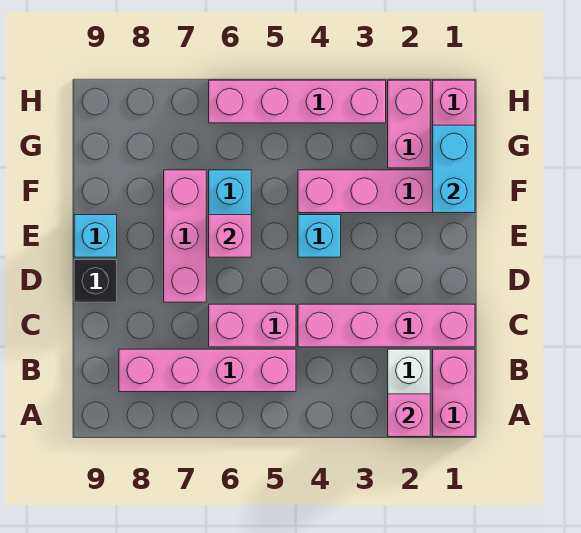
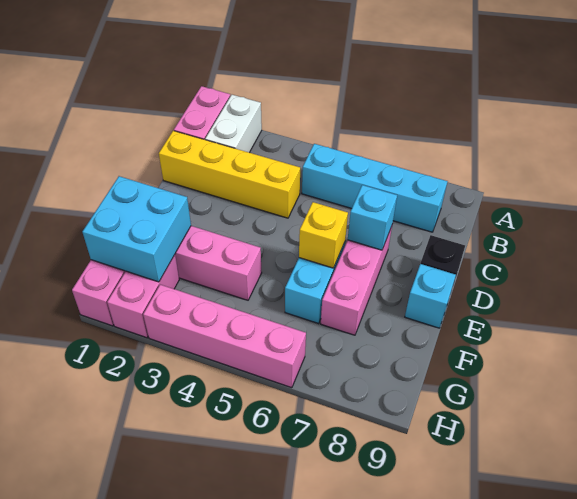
pink brick A2 level 2 -> none
pink brick B5:B8 level 1 -> cyan brick B5:B8 level 1
pink brick C1:C4 level 1 -> yellow brick C1:C4 level 1
pink brick C5:C6 level 1 -> none
cyan brick E4 level 1 -> cyan brick D7 level 2
pink brick E6 level 2 -> yellow brick E6 level 2
cyan brick F1:G1 level 2 -> cyan brick F1:G2 level 2

